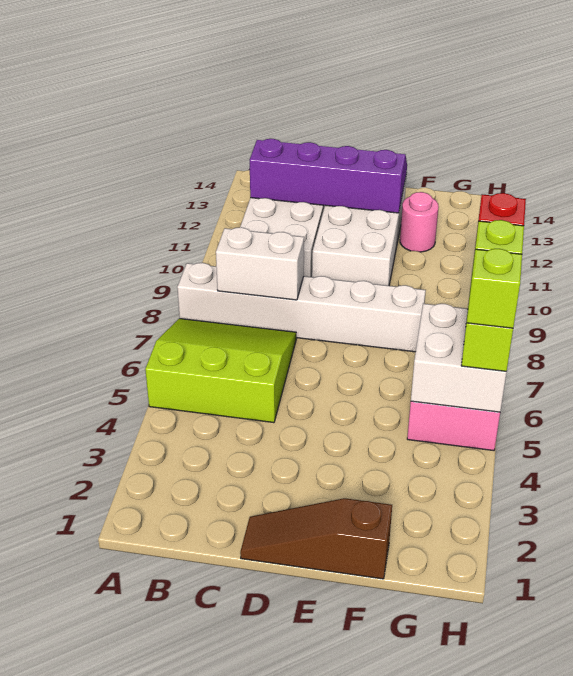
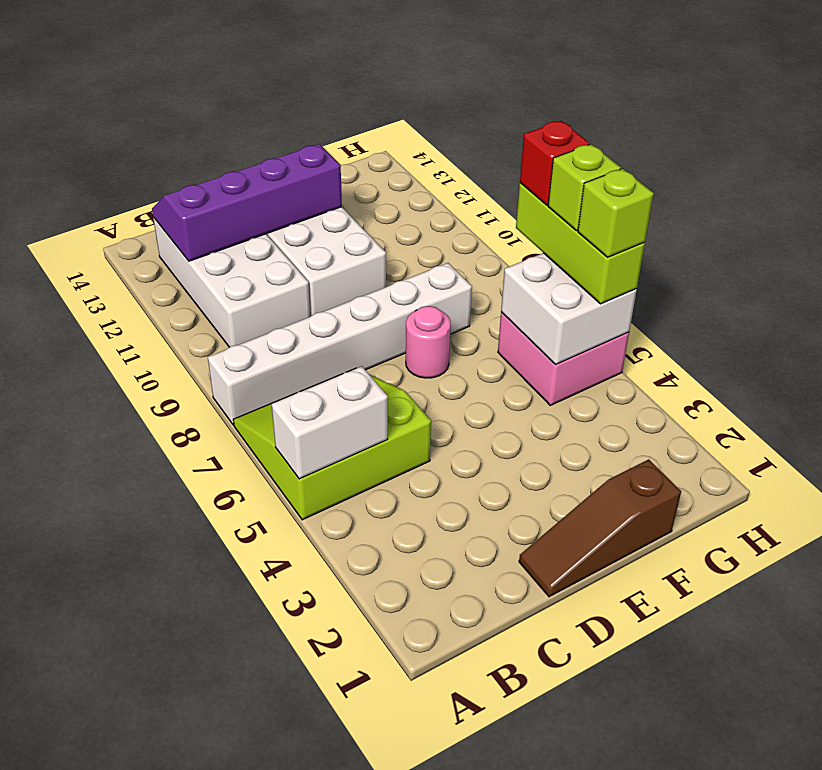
white brick B8:C8 level 2 -> white brick A5:B5 level 2
pink round brick F12 level 1 -> pink round brick E7 level 1

